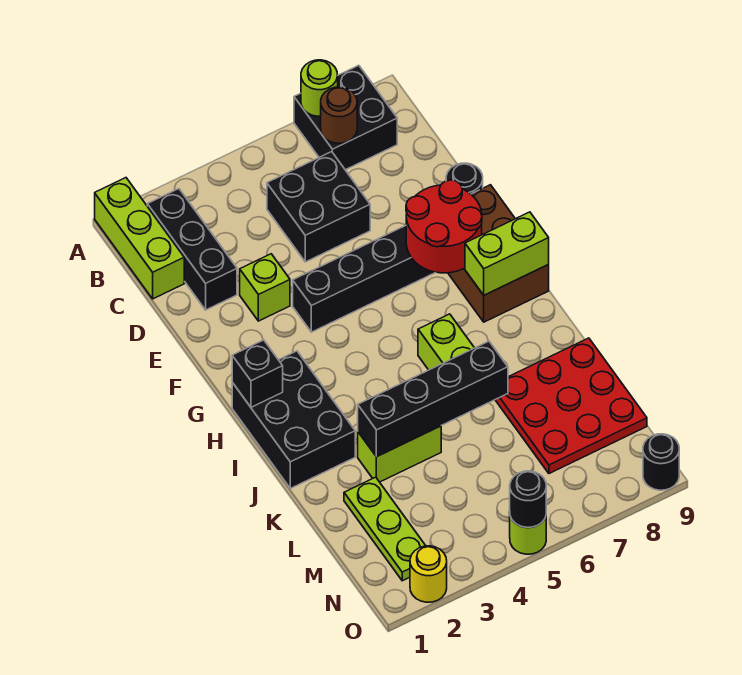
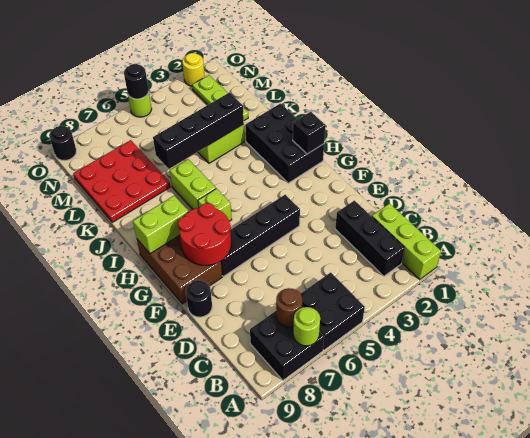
black brick C5:D6 level 1 -> black brick A5:B6 level 1
lime brick E3 level 1 -> lime brick H6 level 1

